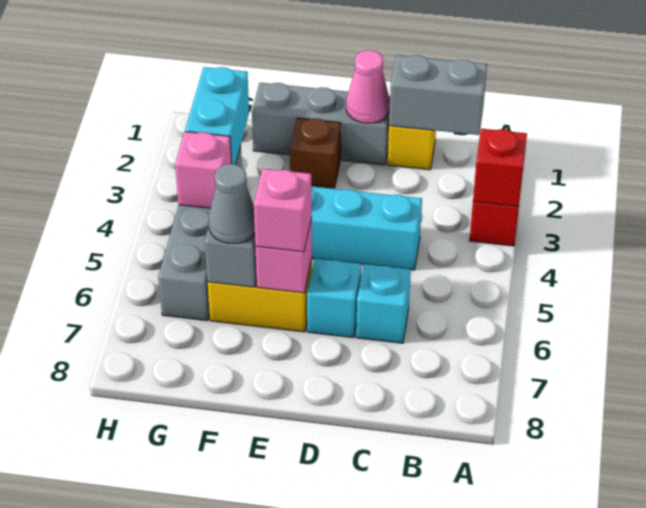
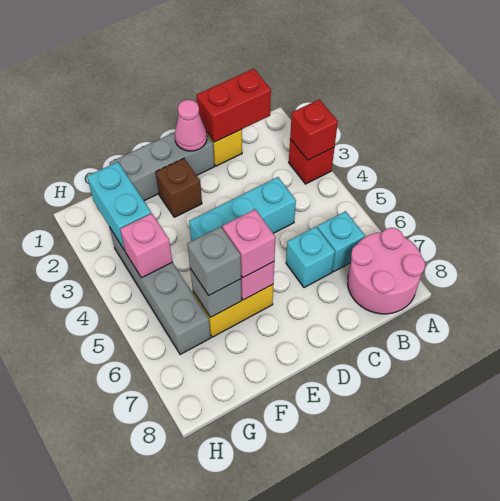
none -> pink round brick A7:B8 level 1
grey brick B1:C1 level 2 -> red brick B1:C1 level 2
cyan brick D6 level 1 -> cyan brick B6 level 1
grey cone F6 level 3 -> grey brick F6 level 3

